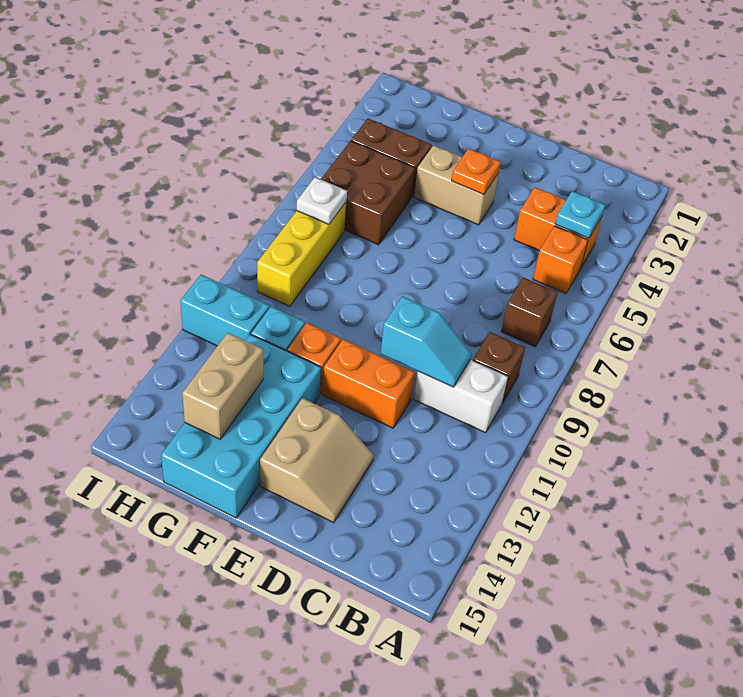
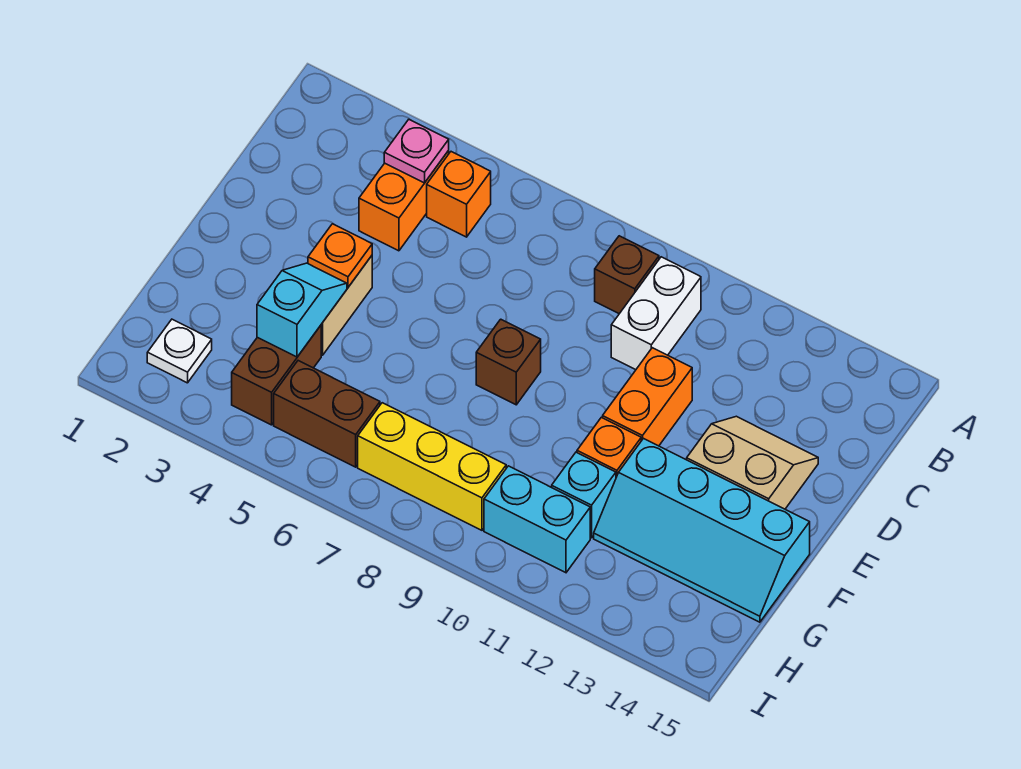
cyan plate B4 level 2 -> pink plate B4 level 2
brown brick B7 level 1 -> brown brick E8 level 1
cyan slope C10:D10 level 2 top D -> cyan slope F4:G4 level 2 top G
cyan brick F12:G15 level 1 -> cyan slope F12:G15 level 1 top F
brown brick G5:H6 level 1 -> brown brick H5:H6 level 1
tan brick G13:G14 level 2 -> none
white plate H7 level 2 -> white plate H2 level 1
cyan brick H11:I11 level 1 -> cyan brick H10:H11 level 1

